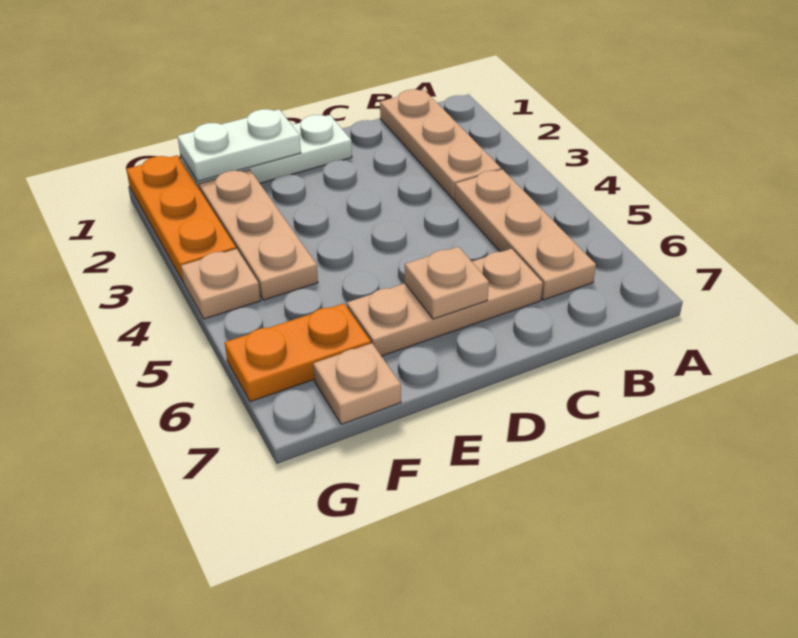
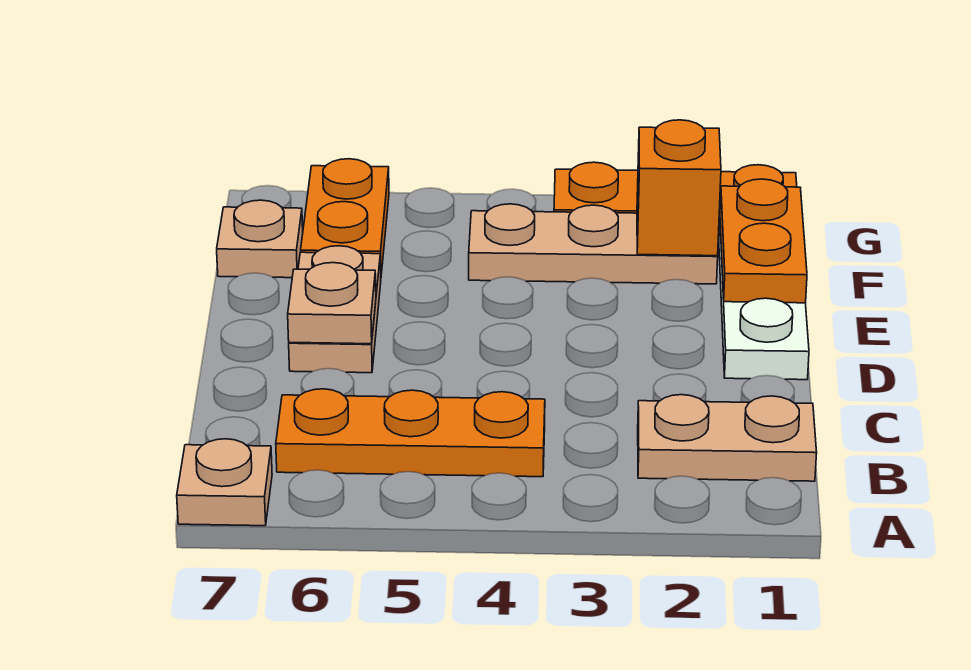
tan plate B1:B3 level 1 -> tan plate B1:B2 level 1
tan plate B4:B6 level 1 -> orange plate B4:B6 level 1
tan plate C6:E6 level 1 -> tan plate D6:E6 level 1
white plate E1:F1 level 2 -> orange plate E1:F1 level 2
none -> orange brick F2 level 2
tan plate G4 level 1 -> tan plate A7 level 1

